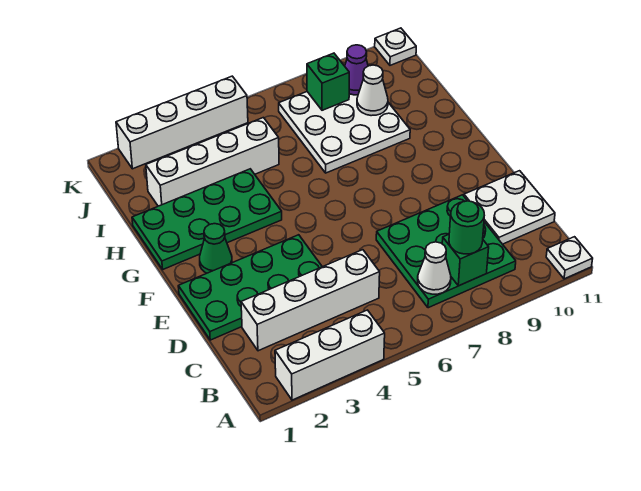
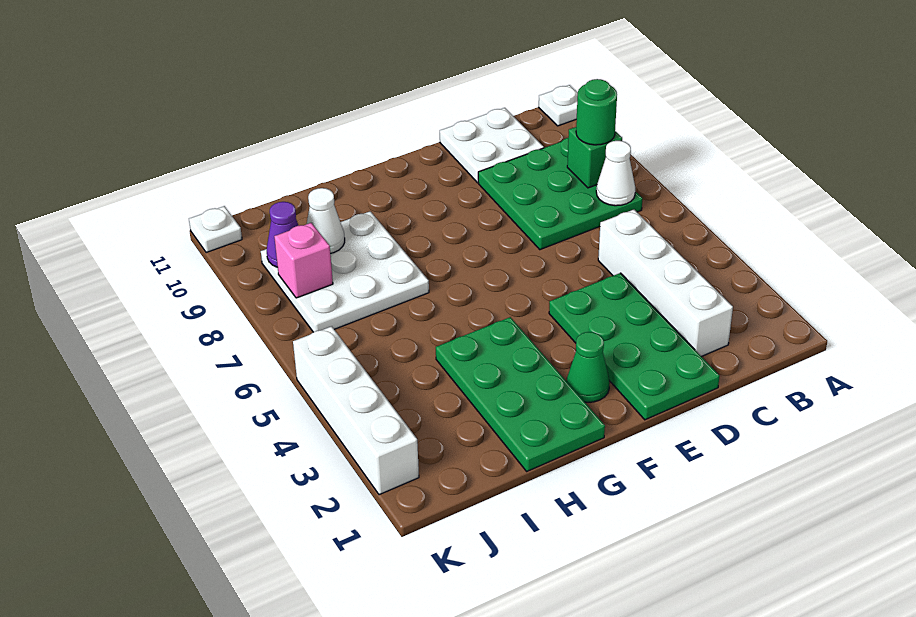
white brick A2:A4 level 1 -> none
white brick I2:I5 level 1 -> none
green brick J8 level 2 -> pink brick J8 level 2

